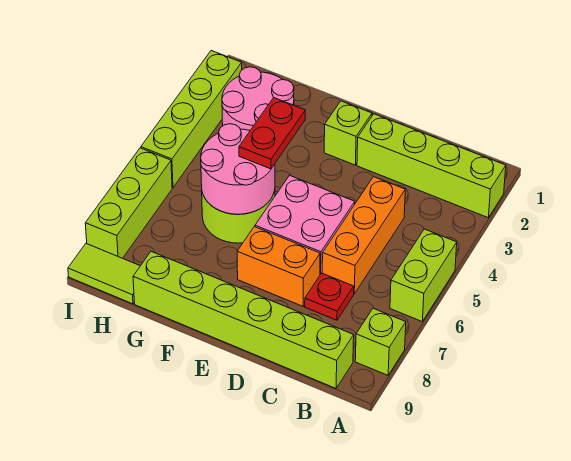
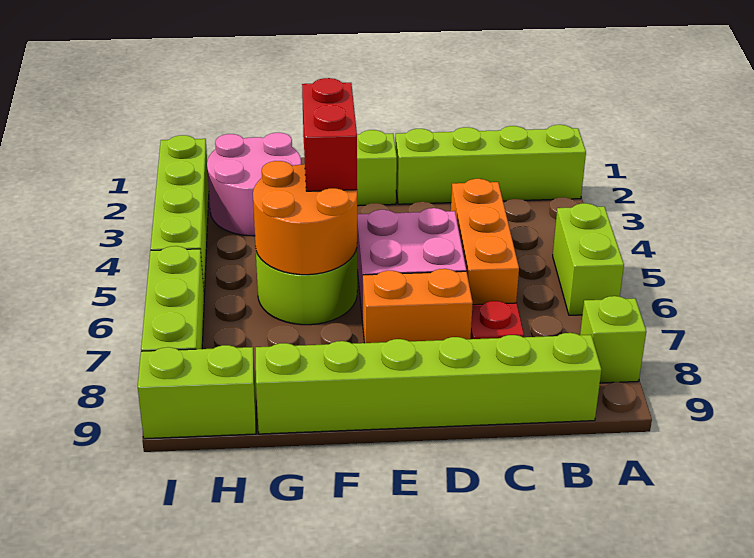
red plate F4:F5 level 3 -> red brick F4:F5 level 3
pink round brick F5:G6 level 2 -> orange round brick F5:G6 level 2
lime tile H9:I9 level 1 -> lime brick H9:I9 level 1

